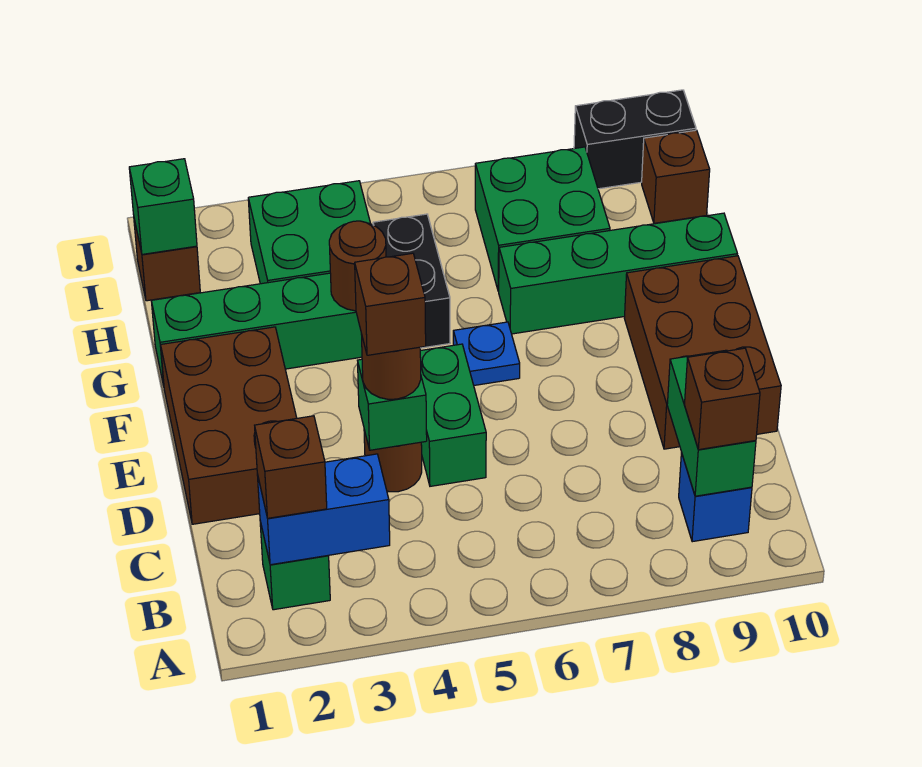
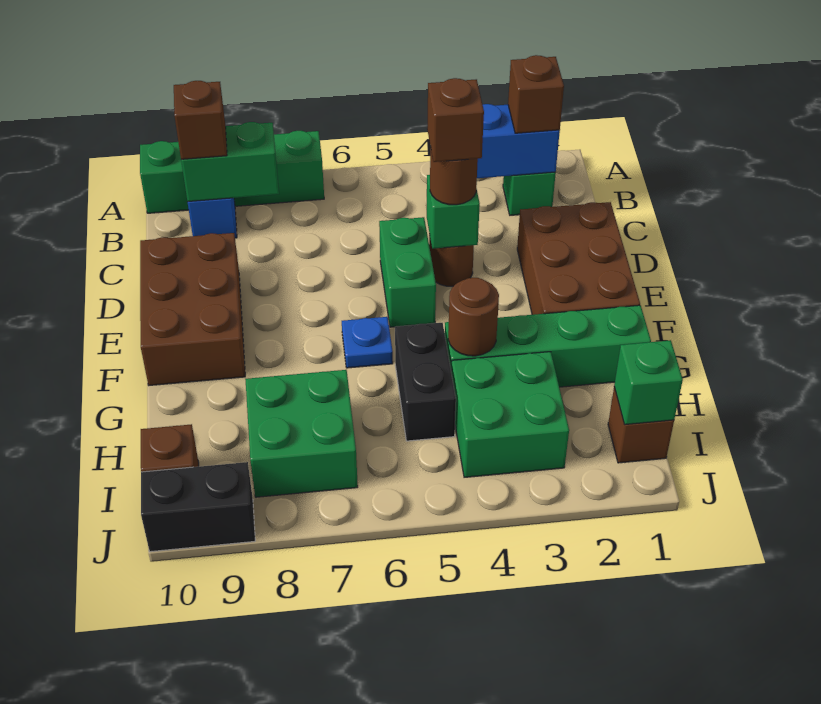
green brick B9:C9 level 2 -> green brick B8:B9 level 2
green brick G7:G10 level 1 -> green brick A7:A10 level 1

